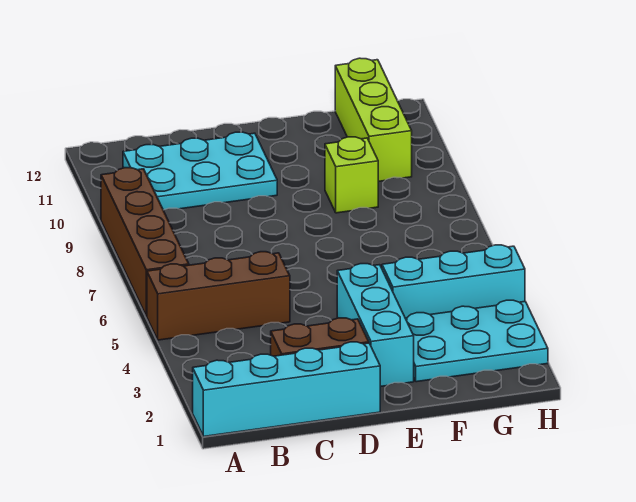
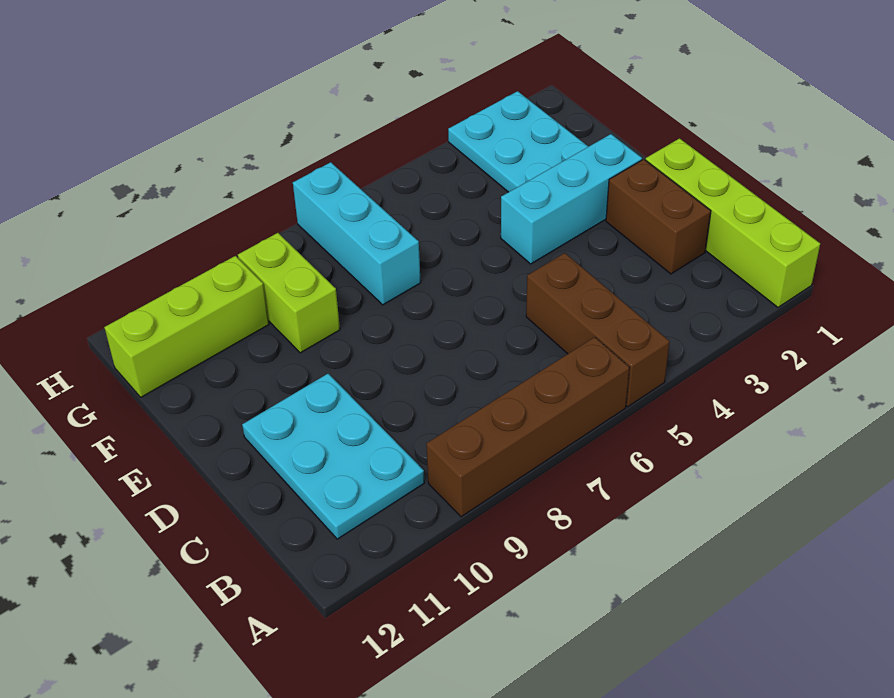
cyan brick A1:D1 level 1 -> lime brick A1:D1 level 1
cyan brick F4:H4 level 1 -> cyan brick F7:H7 level 1
lime brick F9 level 1 -> lime brick F9:G9 level 1

